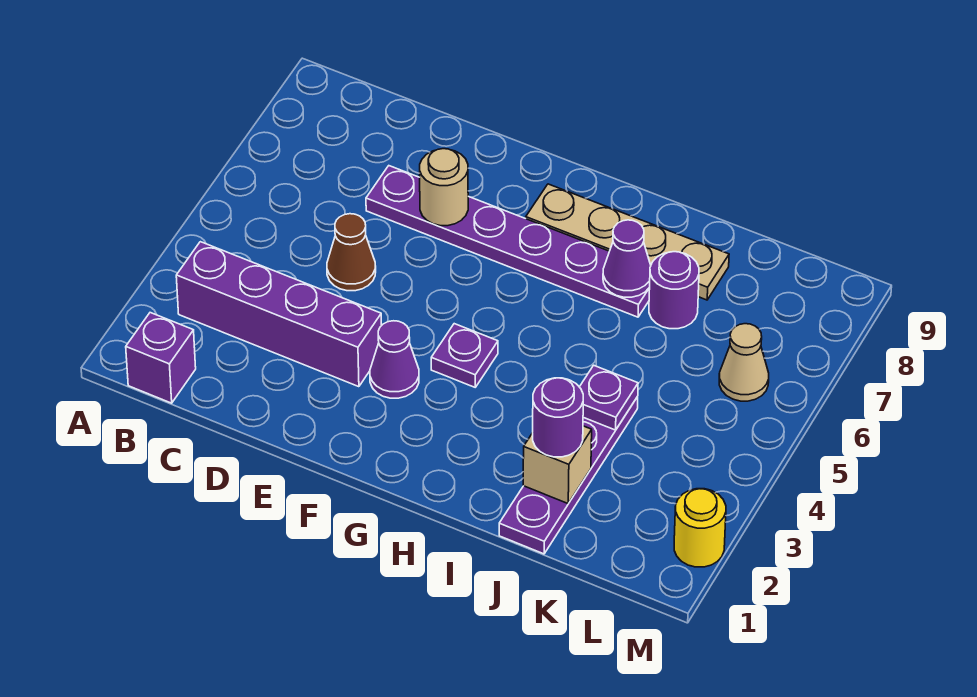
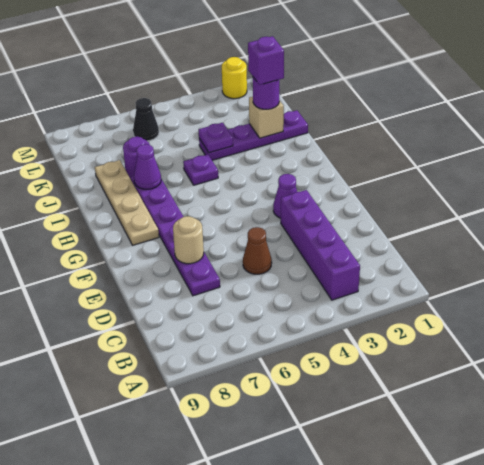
purple brick B1 level 1 -> purple brick J2 level 4
purple plate G4 level 1 -> purple plate I5 level 1
tan cone L6 level 1 -> black cone L6 level 1

